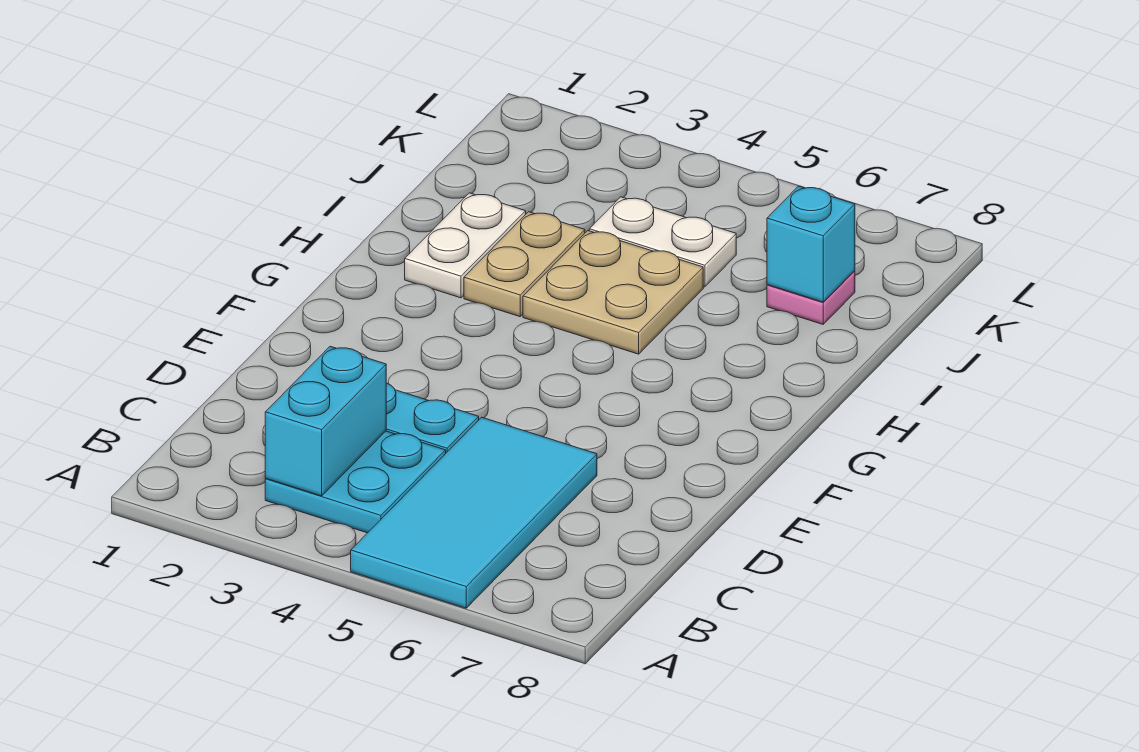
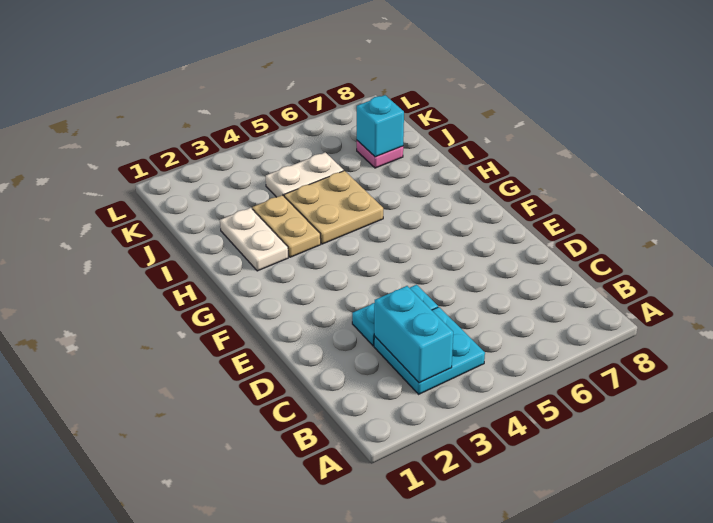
cyan tile A5:D6 level 1 -> none

